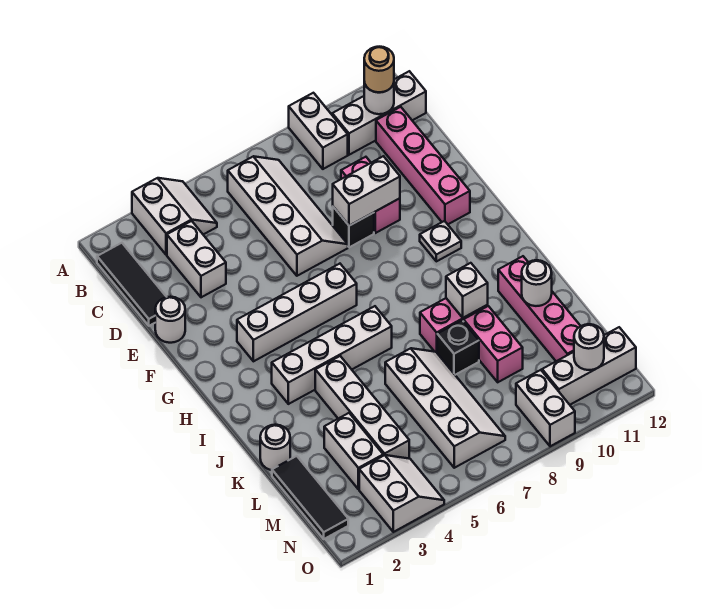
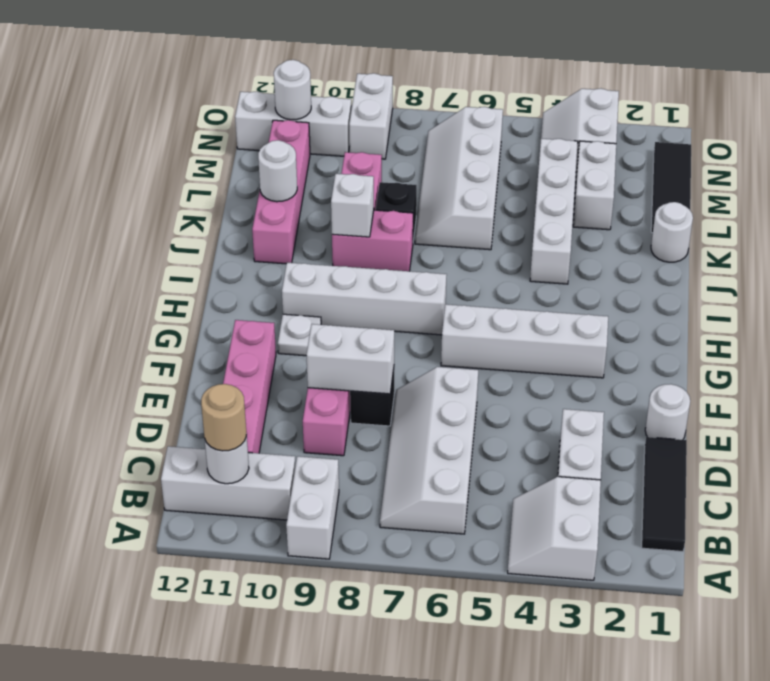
white brick I3:I6 level 1 -> white brick H7:H10 level 1

